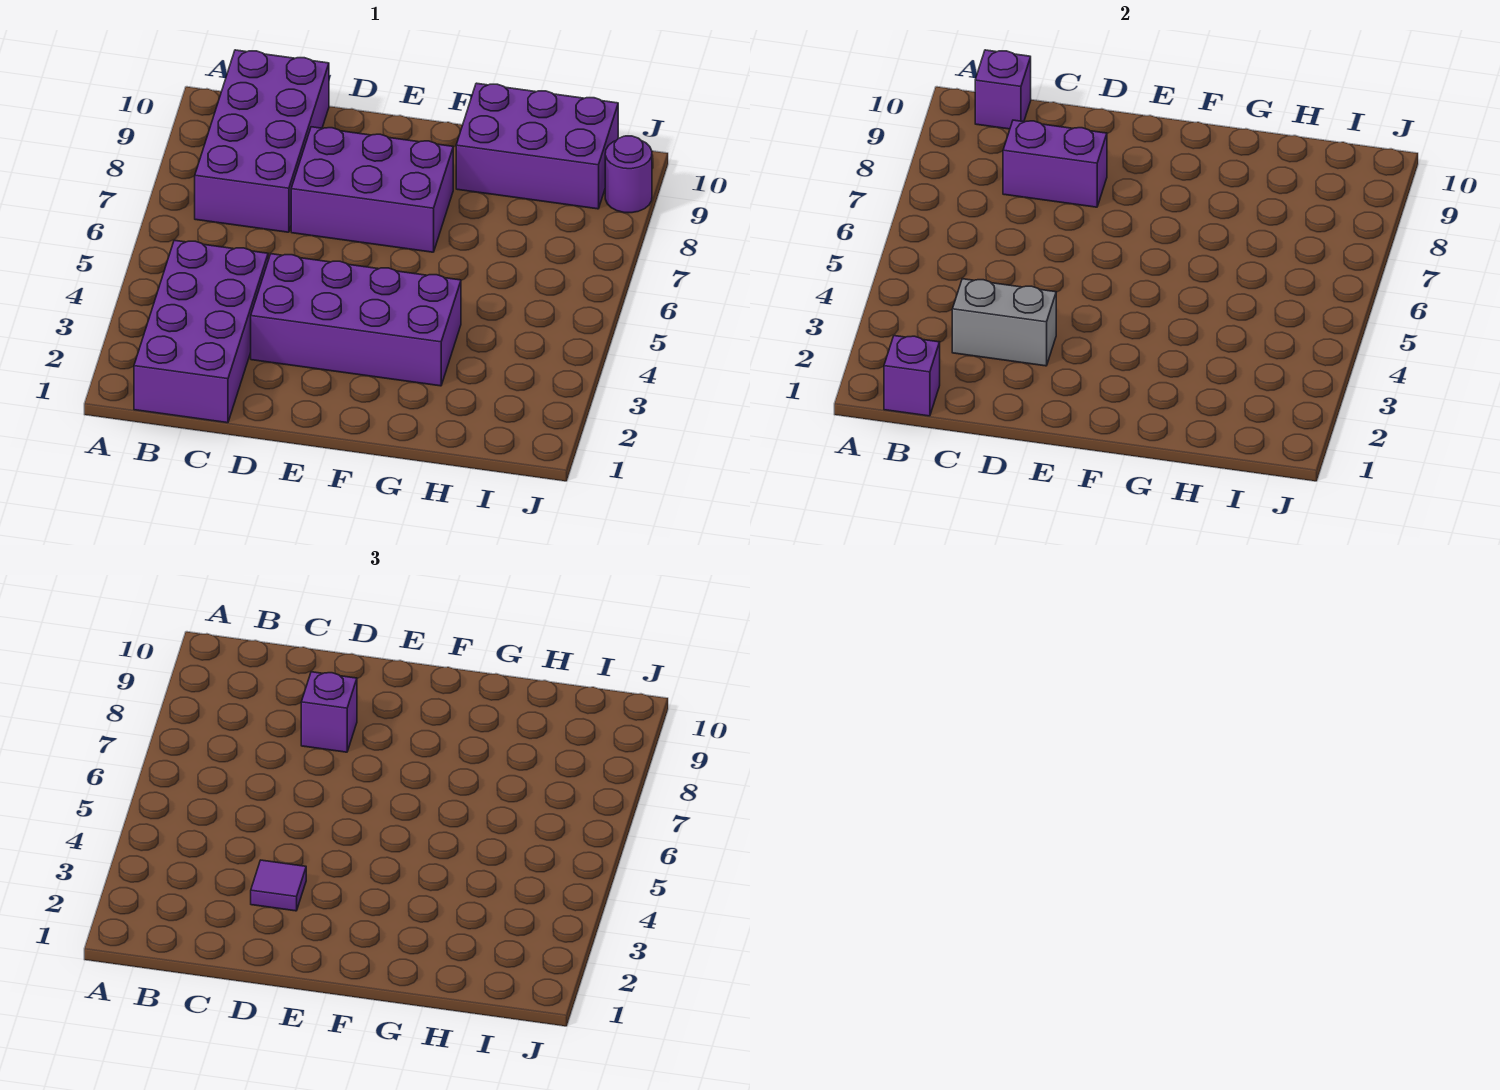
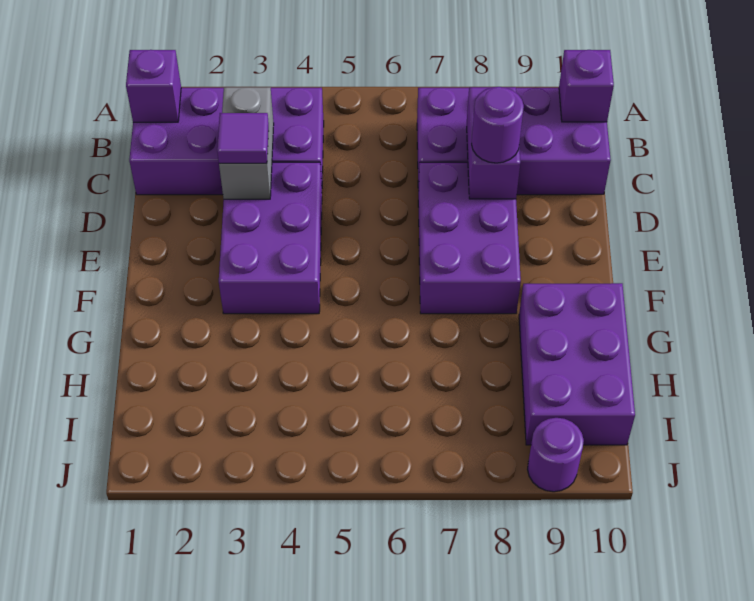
purple brick D3:G4 level 1 -> purple brick D3:F4 level 1
purple brick D8 level 3 -> purple round brick D8 level 3

